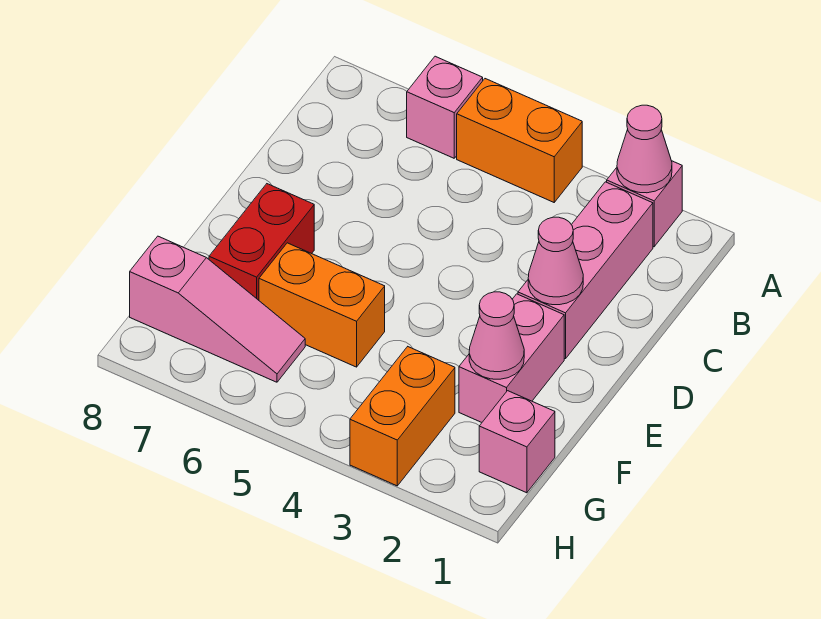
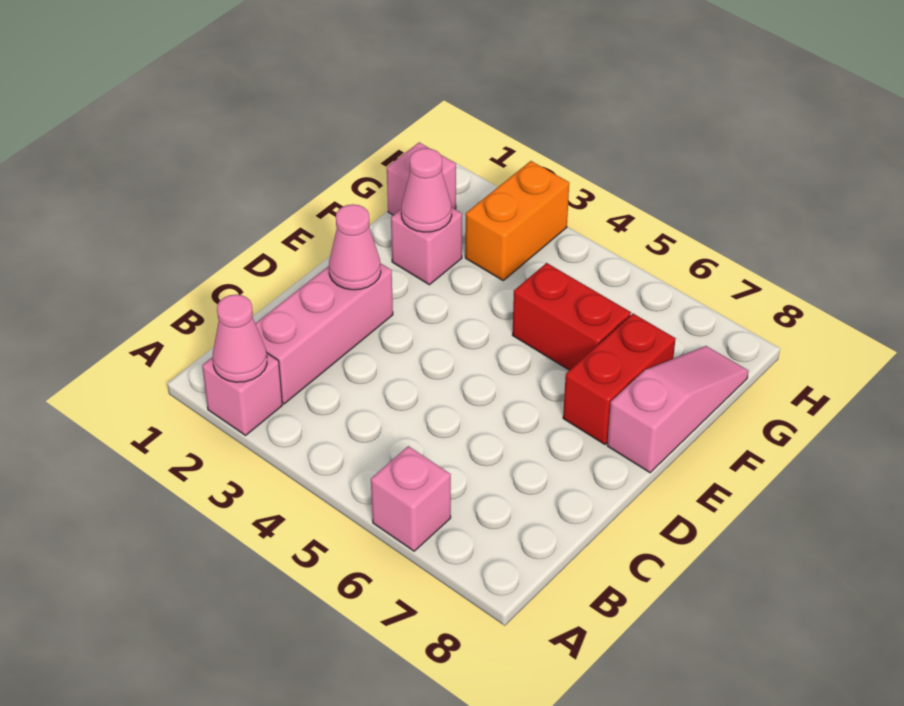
orange brick A4:A5 level 1 -> none
pink brick E2:F2 level 1 -> pink brick F2 level 1
orange brick F5:F6 level 1 -> red brick F5:F6 level 1
pink slope G6:G8 level 1 top 8 -> pink slope E8:G8 level 1 top E

